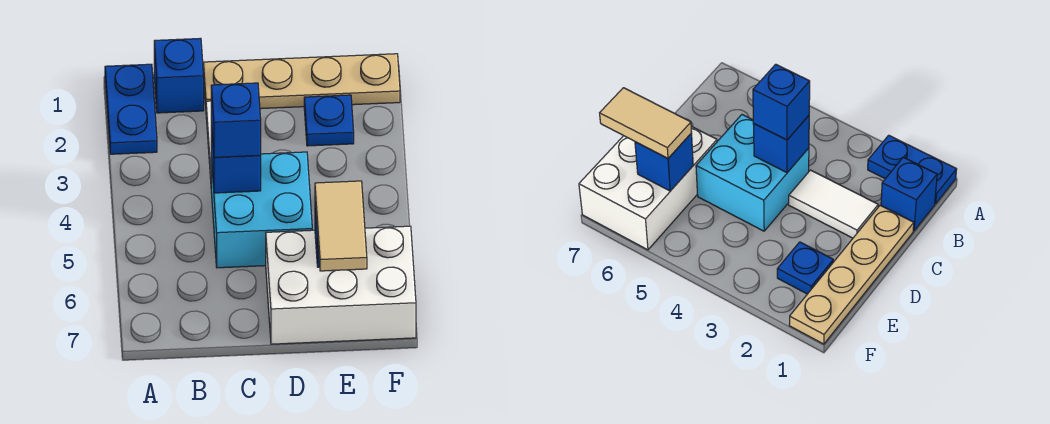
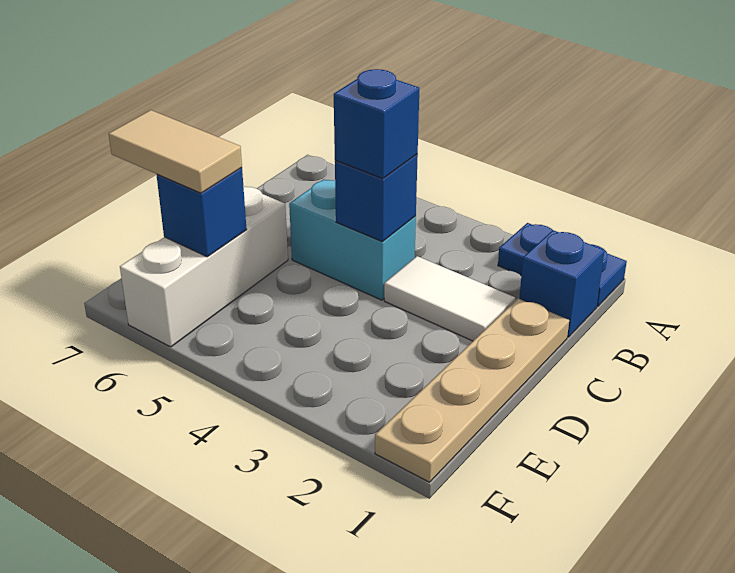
cyan brick C4:D5 level 1 -> cyan brick C4:C5 level 1
white brick D6:F7 level 1 -> white brick D6:F6 level 1
blue plate E2 level 1 -> none

